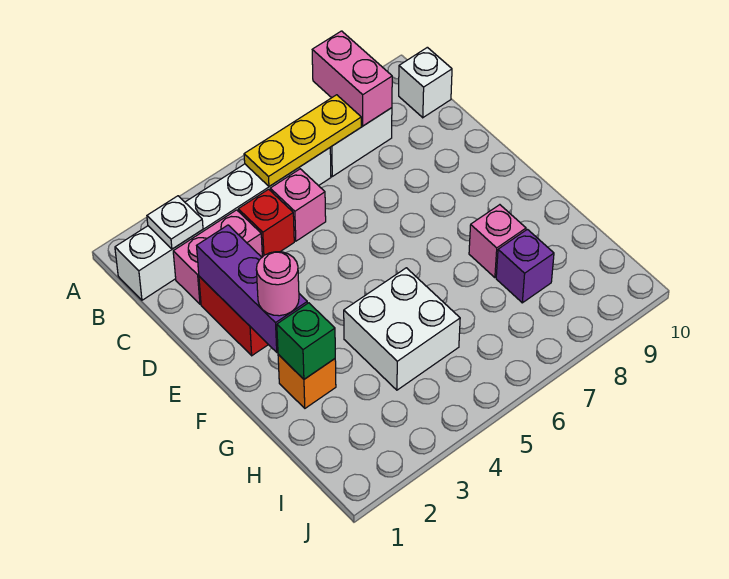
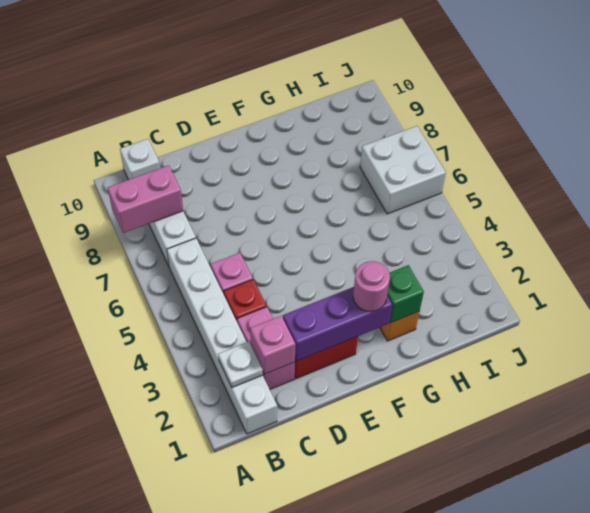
yellow plate B5:B7 level 2 -> none
white brick G4:H5 level 1 -> white brick I6:J7 level 1
pink brick G8 level 1 -> pink brick C2 level 2
purple brick H8 level 1 -> none

